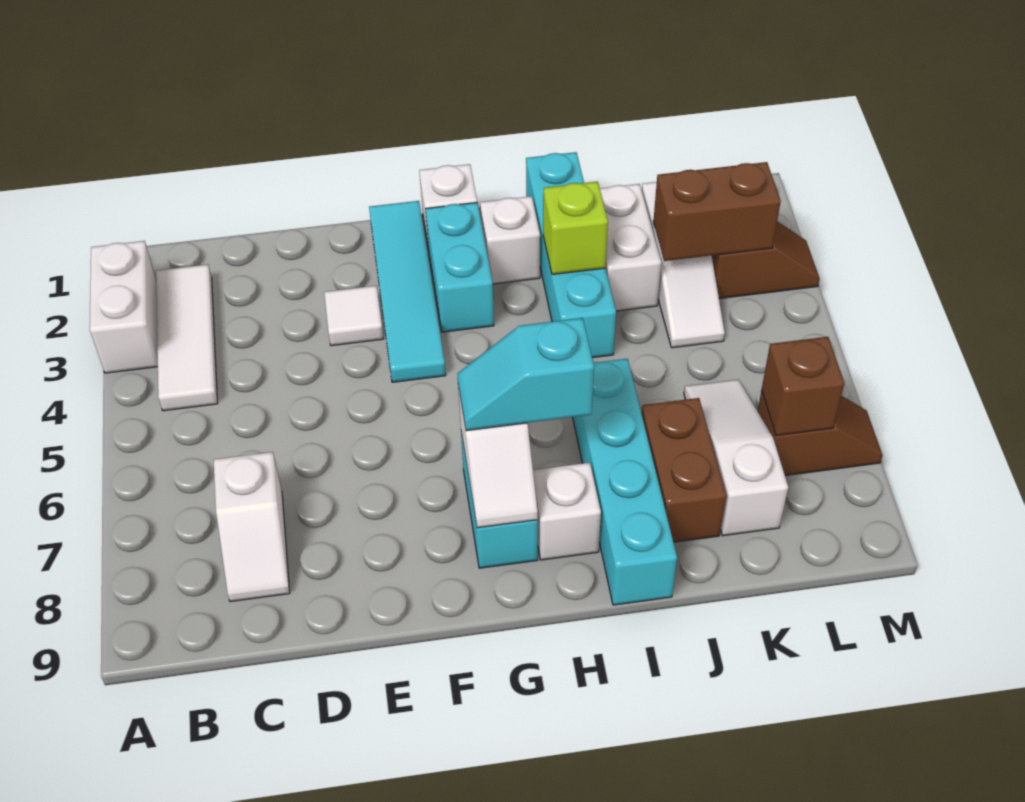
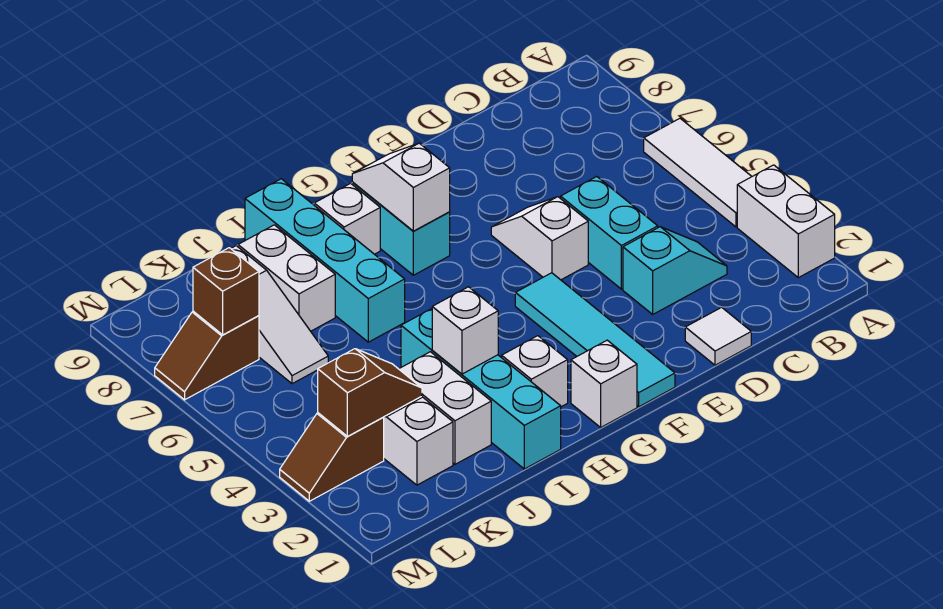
white tile B2:B4 level 1 -> white tile A4:A6 level 1
white slope C7:C8 level 1 top 7 -> white slope E5:E6 level 1 top 5
white tile E3 level 1 -> white tile D1 level 1
cyan brick G2:G3 level 1 -> cyan brick D4:D5 level 1
cyan slope G7:H7 level 3 top H -> cyan slope C3:D3 level 1 top D
lime brick I3 level 2 -> white brick I3 level 2
brown brick J7:J8 level 1 -> white brick J7:J8 level 1
brown brick K3:L3 level 2 -> brown slope K3:L3 level 2 top L

